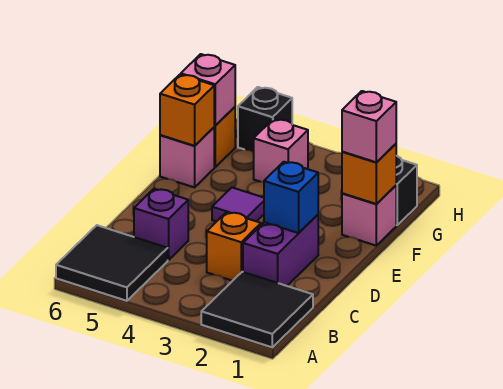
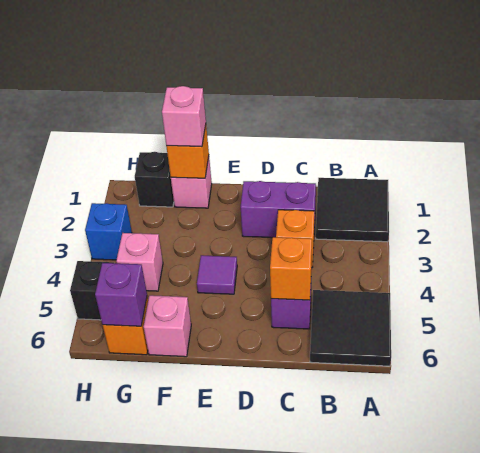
blue brick D2 level 2 -> blue brick H3 level 1
orange brick F6 level 2 -> orange brick C5 level 2
pink brick G6 level 2 -> purple brick G6 level 2

